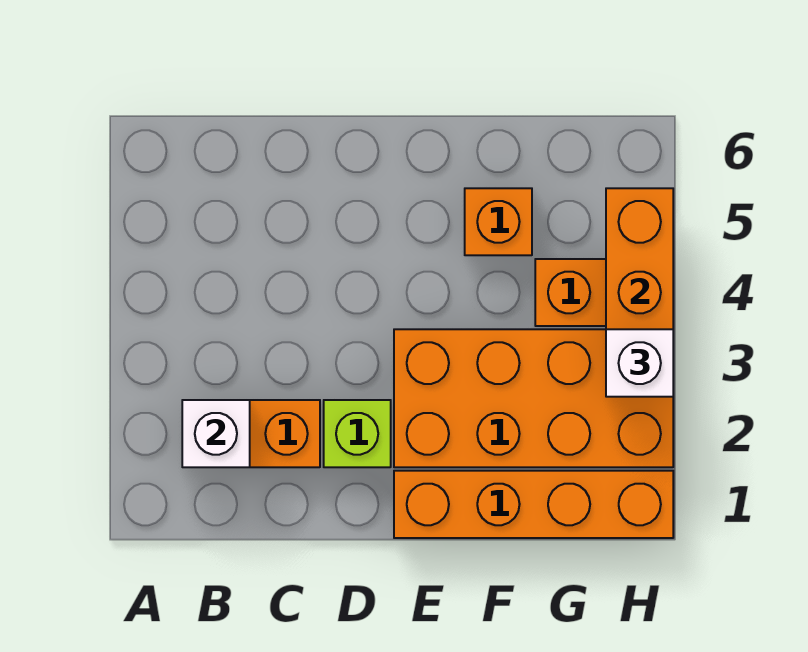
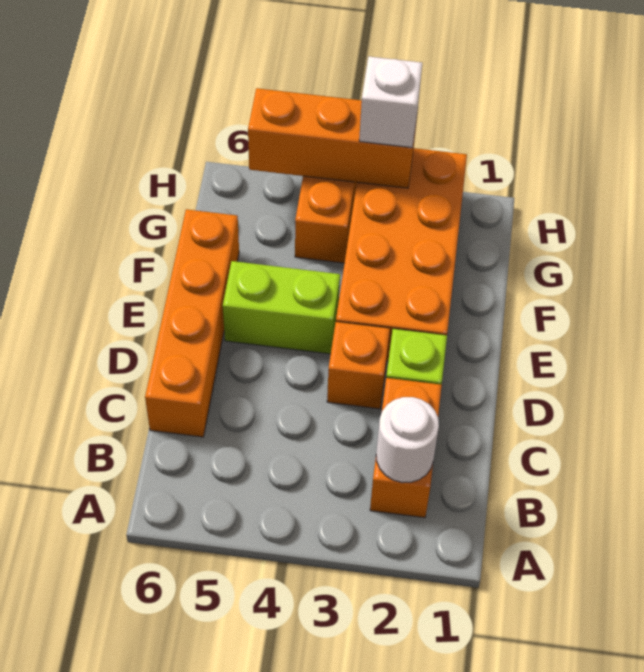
white brick B2 level 2 -> white round brick B2 level 2
orange brick E1:H1 level 1 -> orange brick C6:F6 level 1
none -> lime brick E4:E5 level 1
orange brick F5 level 1 -> orange brick D3 level 1

